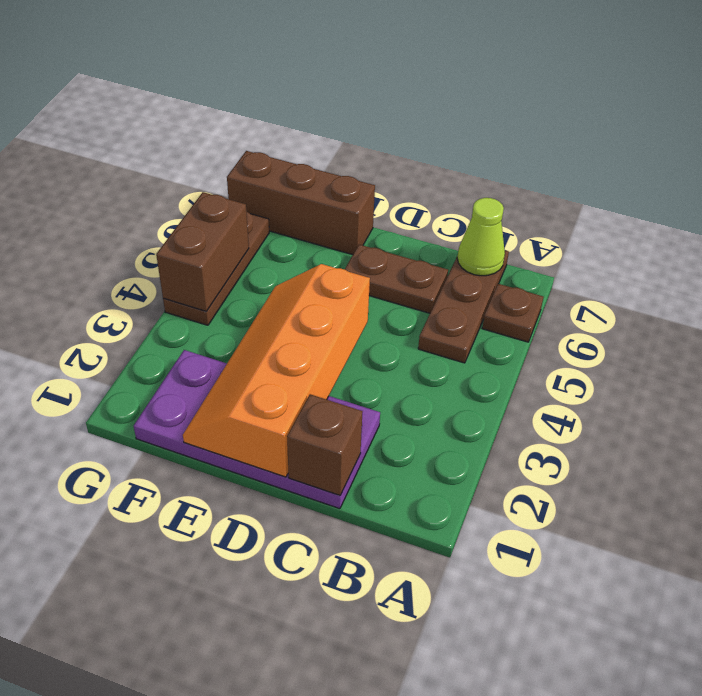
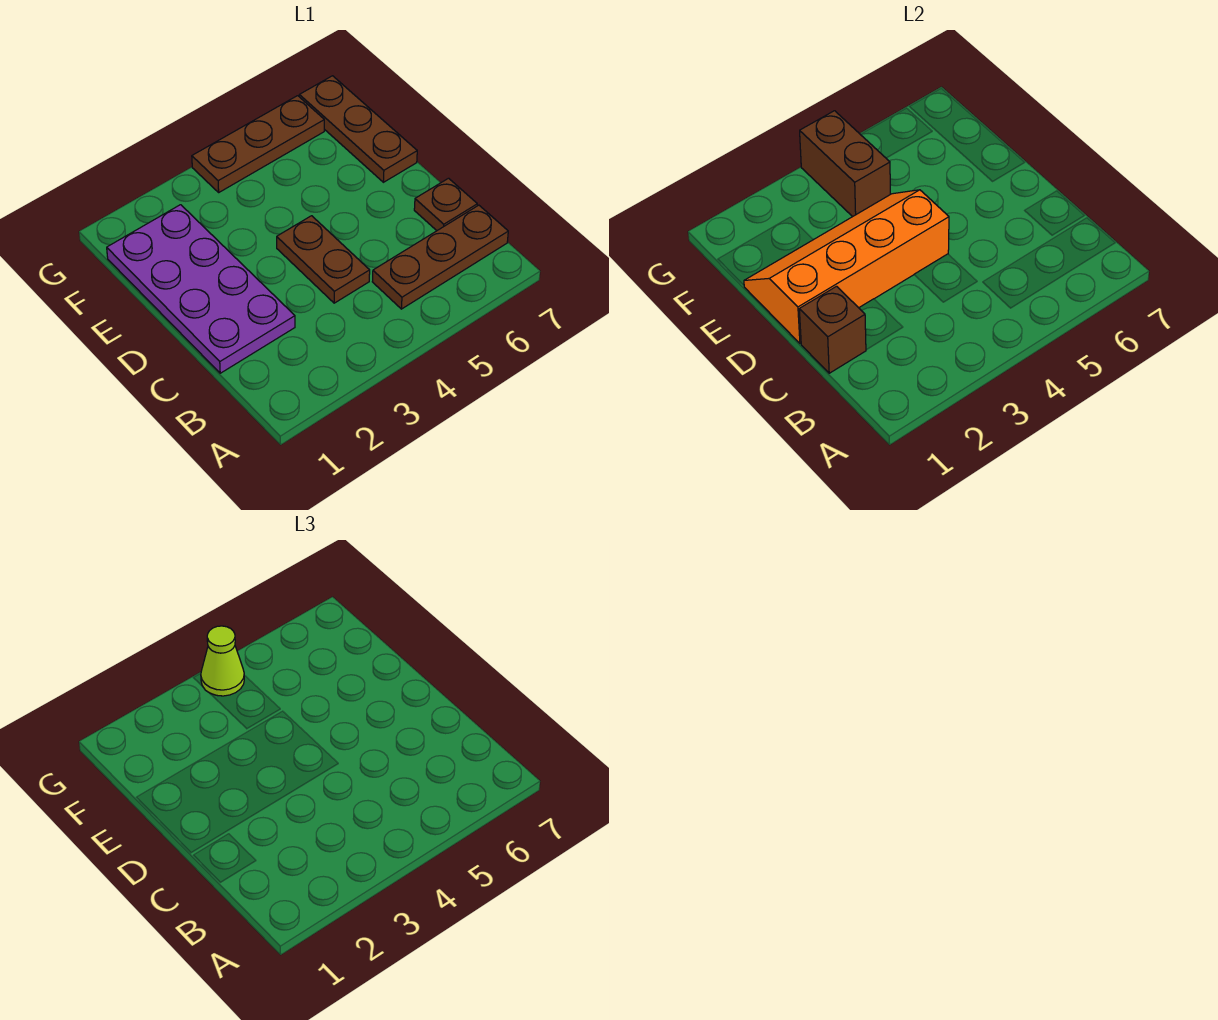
brown plate A6 level 1 -> brown plate C7 level 1
lime cone B7 level 2 -> lime cone G4 level 3
brown plate C6:D6 level 1 -> brown plate C4:D4 level 1
brown brick E7:G7 level 1 -> brown plate E7:G7 level 1
brown brick G4:G5 level 2 -> brown brick F4:G4 level 2

